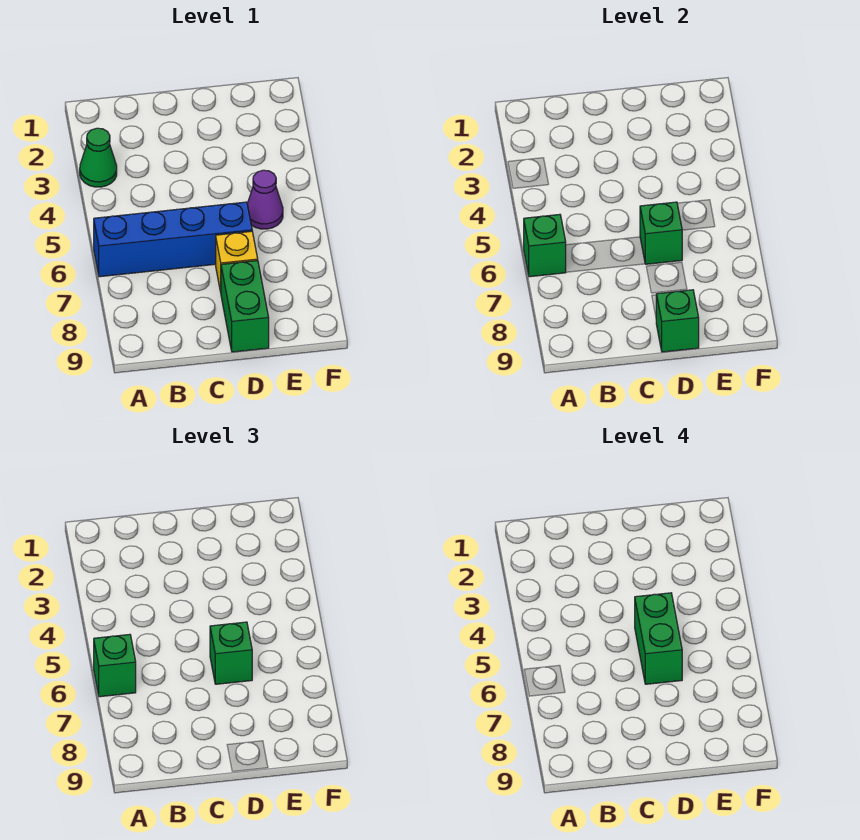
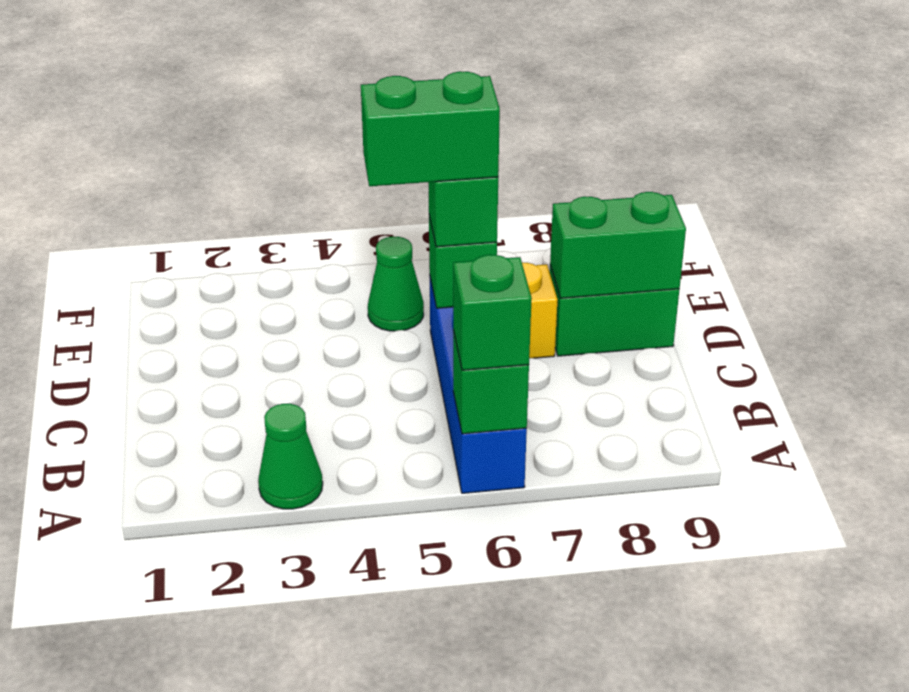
green brick D9 level 2 -> green brick D8:D9 level 2
purple cone E5 level 1 -> green cone E5 level 1

